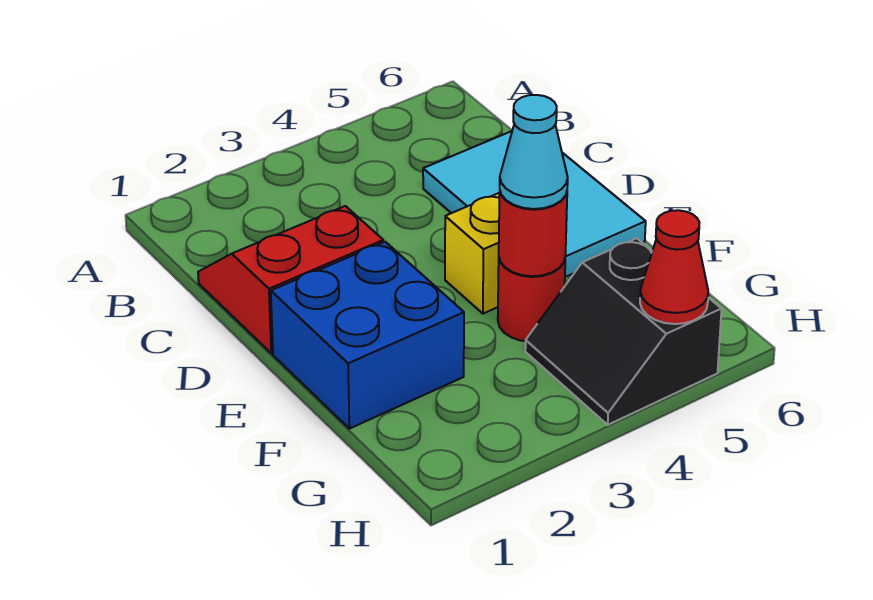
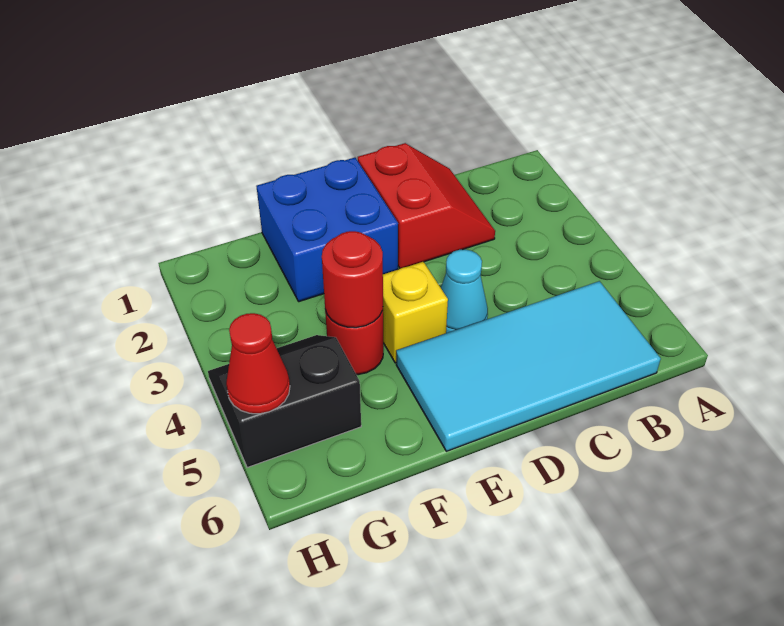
cyan tile C5:E6 level 1 -> cyan tile B5:E6 level 1
cyan cone F4 level 3 -> cyan cone D4 level 1

